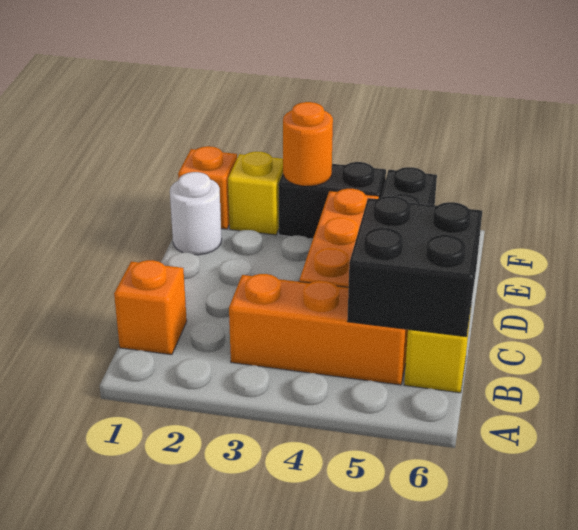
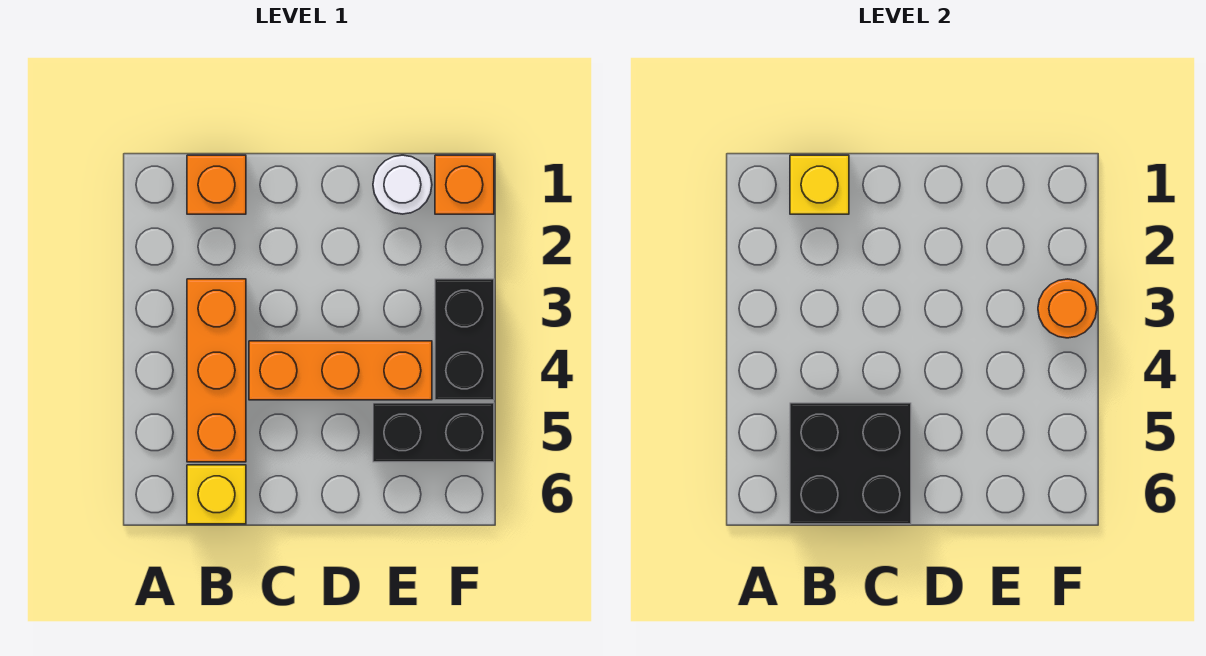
yellow brick F2 level 1 -> yellow brick B1 level 2

